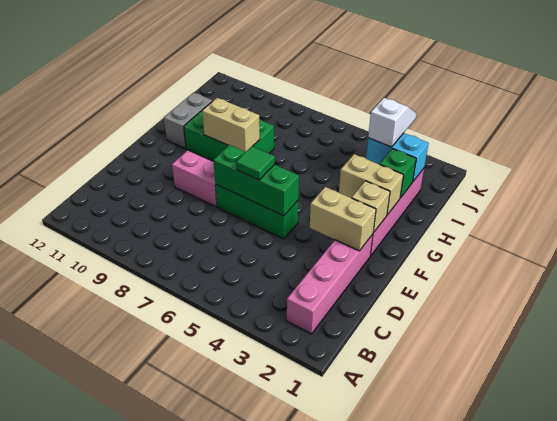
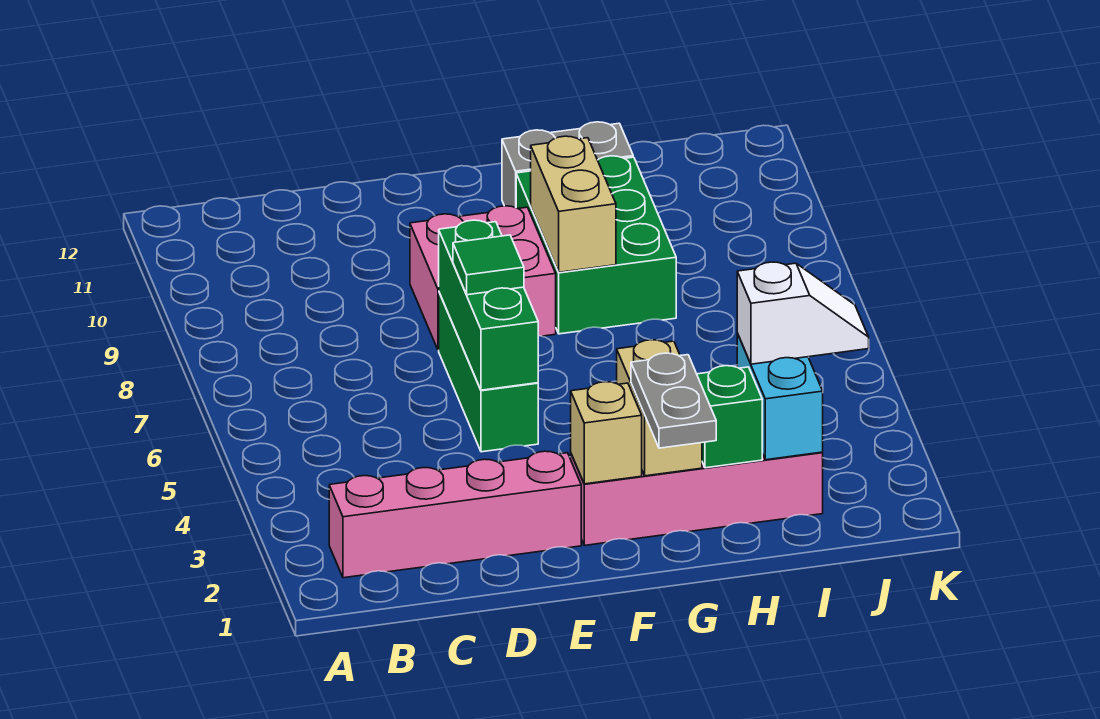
tan brick E2:E3 level 2 -> none
pink brick E8:E9 level 1 -> pink brick E8:F9 level 1
none -> grey plate G1:G2 level 3

